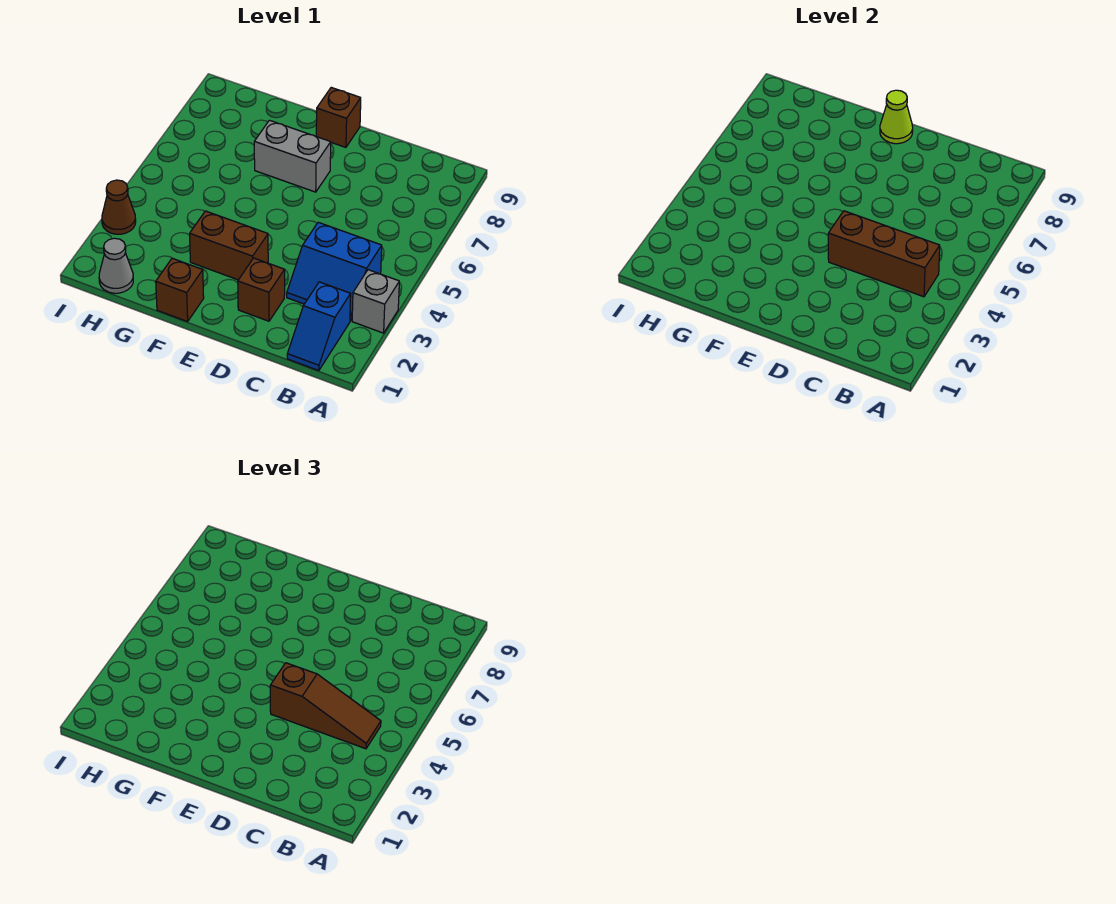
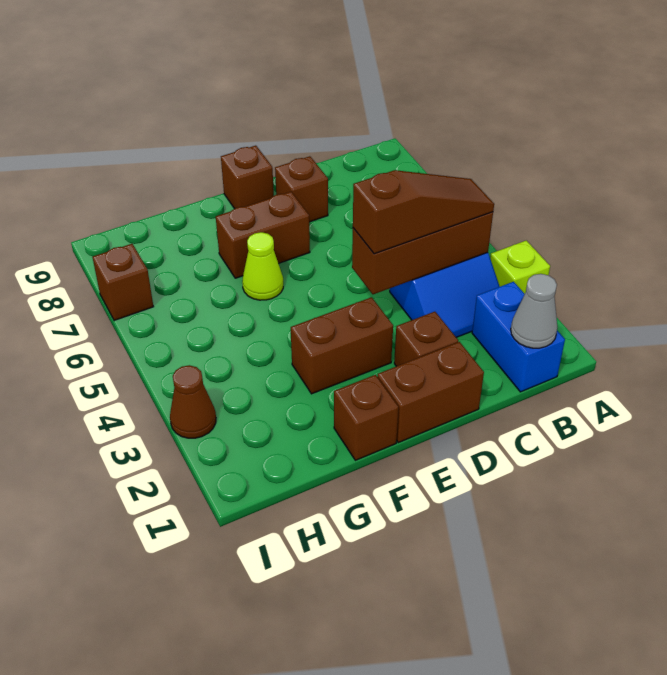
grey brick A3 level 1 -> lime brick A3 level 1
blue slope B1:B2 level 1 top 2 -> blue brick B1:B2 level 1
none -> brown brick D1:E1 level 1
none -> brown brick D8 level 1
grey brick E7:F7 level 1 -> brown brick E7:F7 level 1
lime cone E9 level 2 -> lime cone F6 level 1
grey cone H1 level 1 -> grey cone B1 level 2
none -> brown brick I7 level 1

